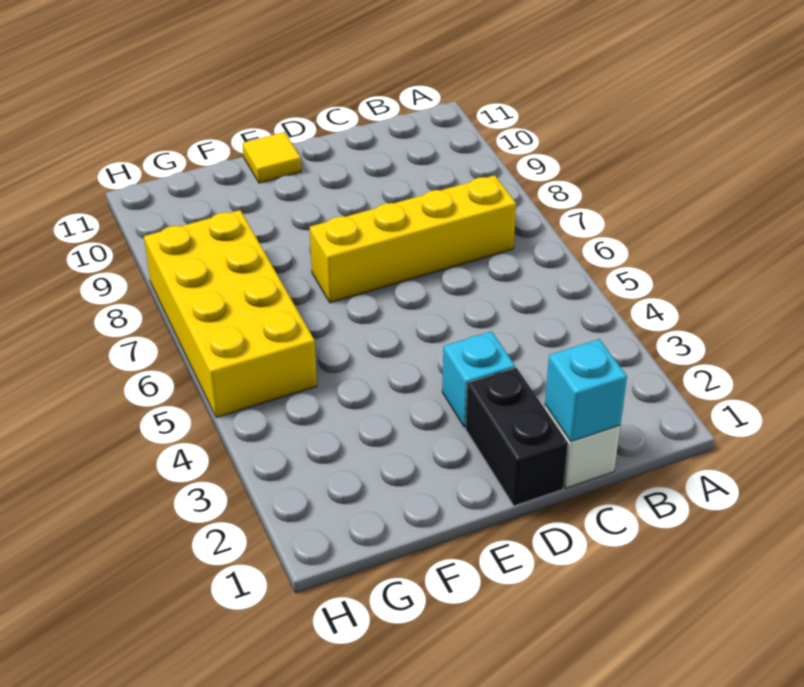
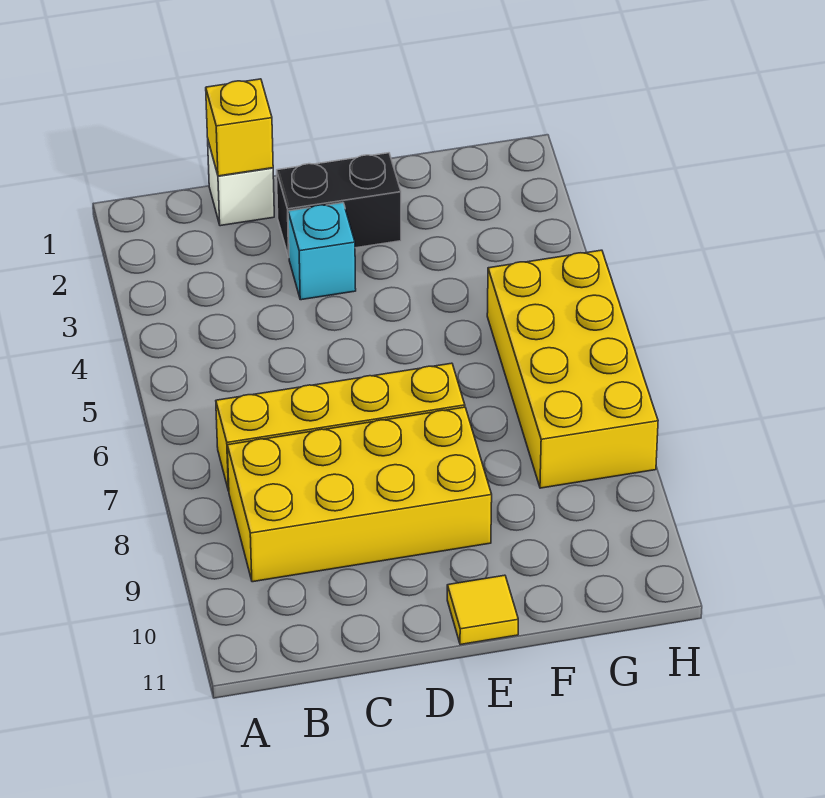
none -> yellow brick B8:E9 level 1
cyan brick C1 level 2 -> yellow brick C1 level 2
black brick D1:D2 level 1 -> black brick D2:E2 level 1

